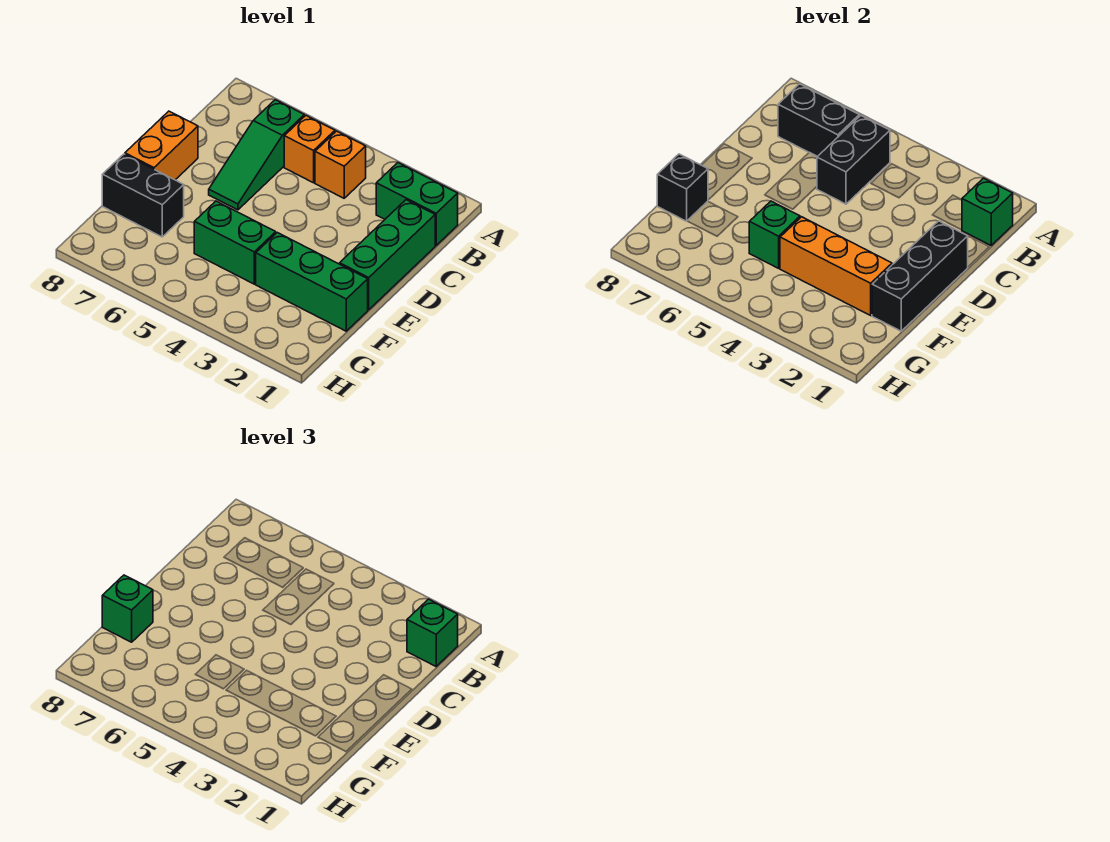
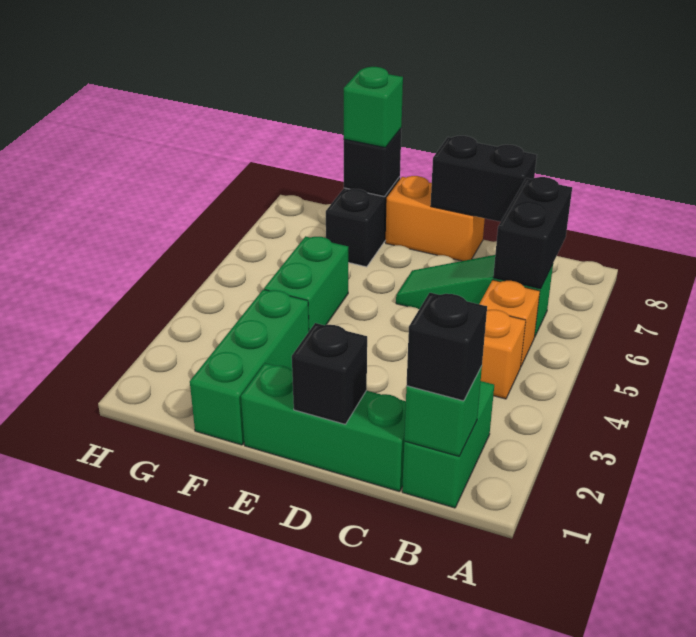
green brick B1 level 3 -> black brick B1 level 3
black brick B5:C5 level 2 -> black brick C8:D8 level 2
black brick D1:F1 level 2 -> black brick D1 level 2
orange brick F2:F4 level 2 -> none
green brick F5 level 2 -> none

